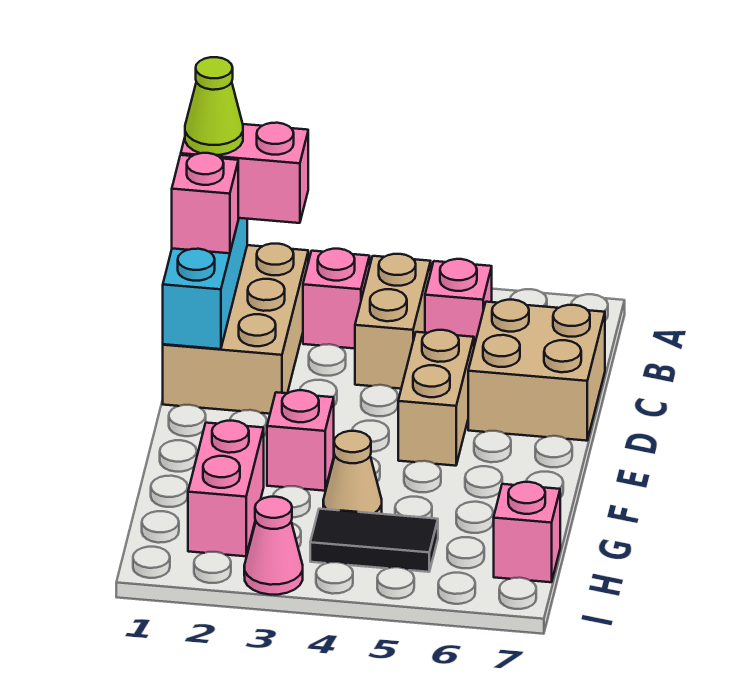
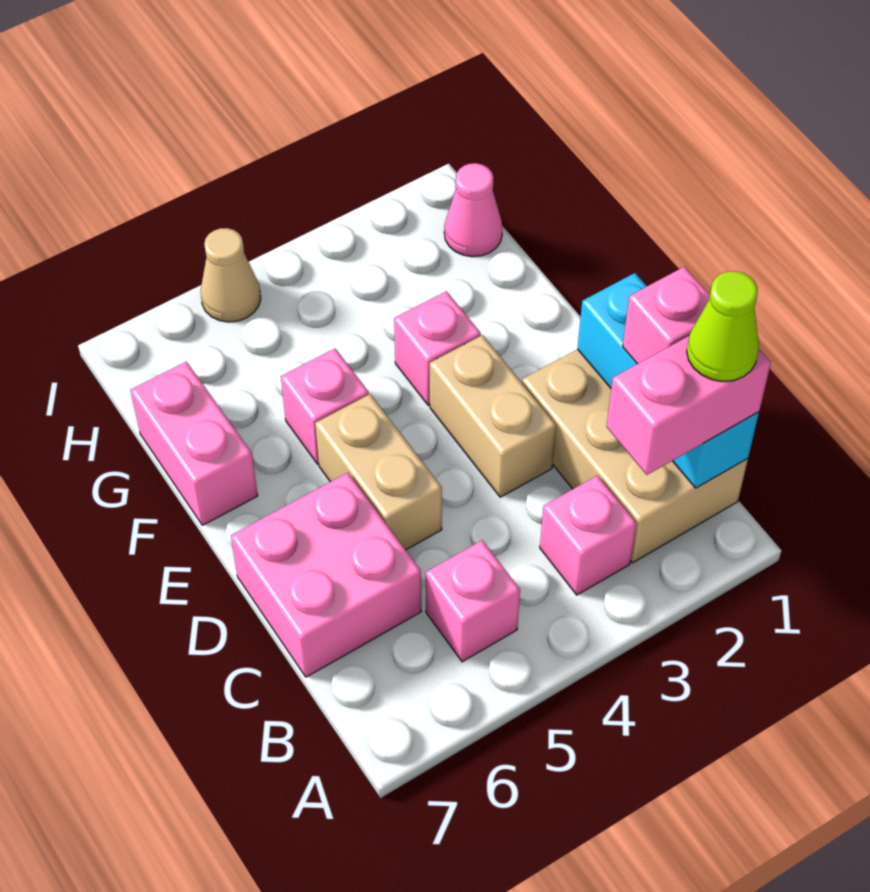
tan brick B4:C4 level 1 -> tan brick D3:E3 level 1
tan brick C6:D7 level 1 -> pink brick C6:D7 level 1
pink brick G2:H2 level 1 -> pink brick F7:G7 level 1
tan cone G4 level 1 -> tan cone I5 level 1
black tile H4:H5 level 1 -> none
pink brick H7 level 1 -> pink brick F5 level 1
pink cone I3 level 1 -> pink cone H1 level 1

